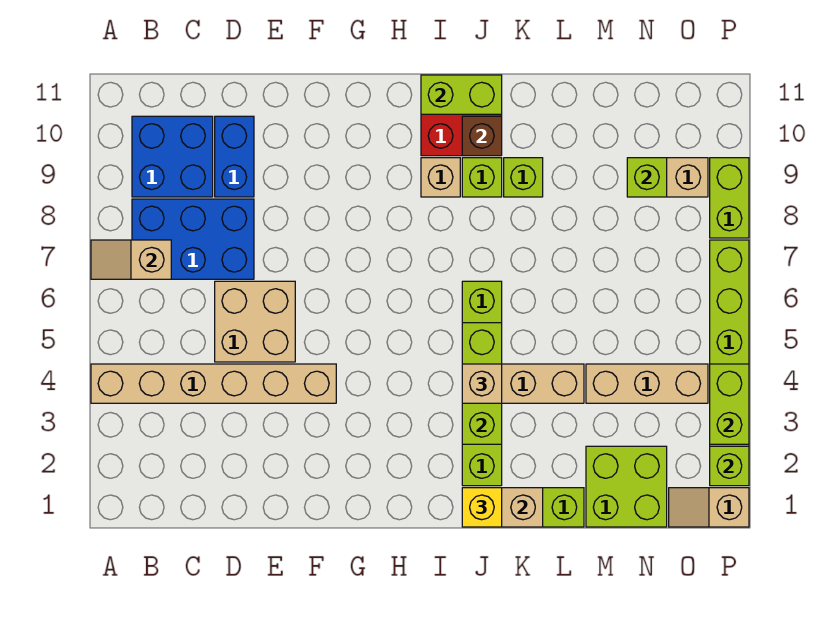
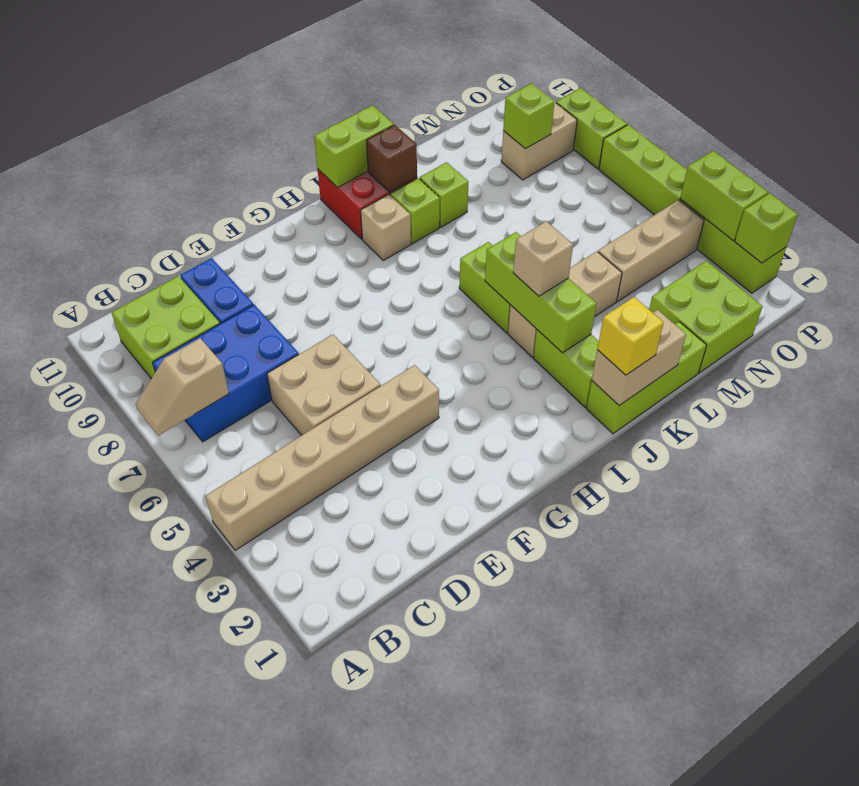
blue brick B9:C10 level 1 -> lime brick B9:C10 level 1
tan slope O1:P1 level 1 top P -> none

